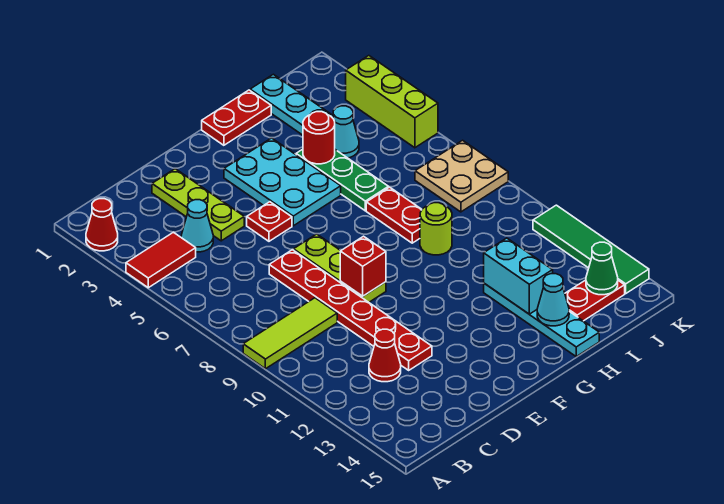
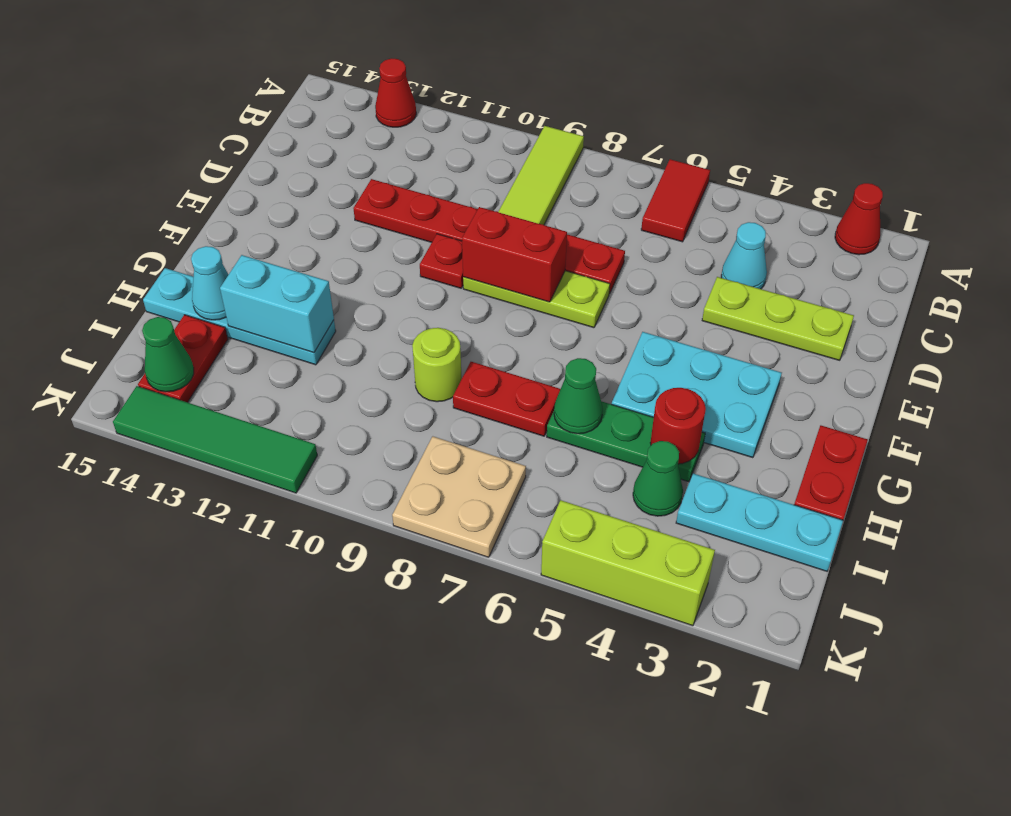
red tile A4:B4 level 1 -> red tile A6:B6 level 1
red cone C12 level 1 -> red cone A13 level 1
red plate E5 level 1 -> red plate E10 level 1
red brick E9 level 2 -> red brick E8:E9 level 2
none -> green cone H6 level 2
cyan cone I4 level 1 -> green cone I4 level 1

